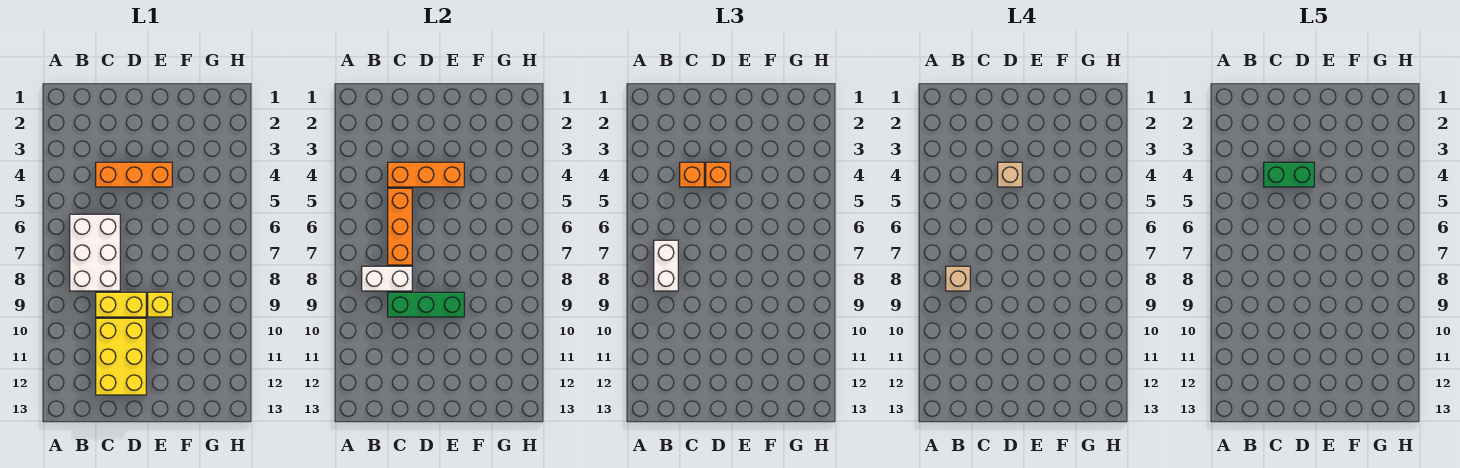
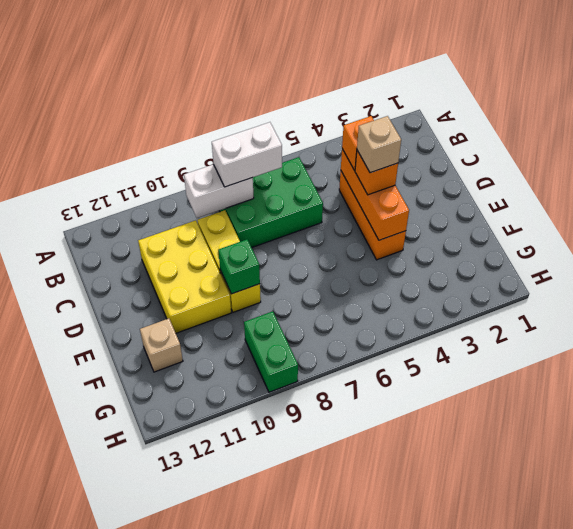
white brick B6:C8 level 1 -> green brick B6:C8 level 1
white brick B8:C8 level 2 -> white brick B8:B9 level 2
tan brick B8 level 4 -> tan brick F12 level 1
green brick C4:D4 level 5 -> green brick G9:H9 level 1
orange brick C5:C7 level 2 -> none
green brick C9:E9 level 2 -> green brick E9 level 2
yellow brick C10:D12 level 1 -> yellow brick C10:E11 level 1

